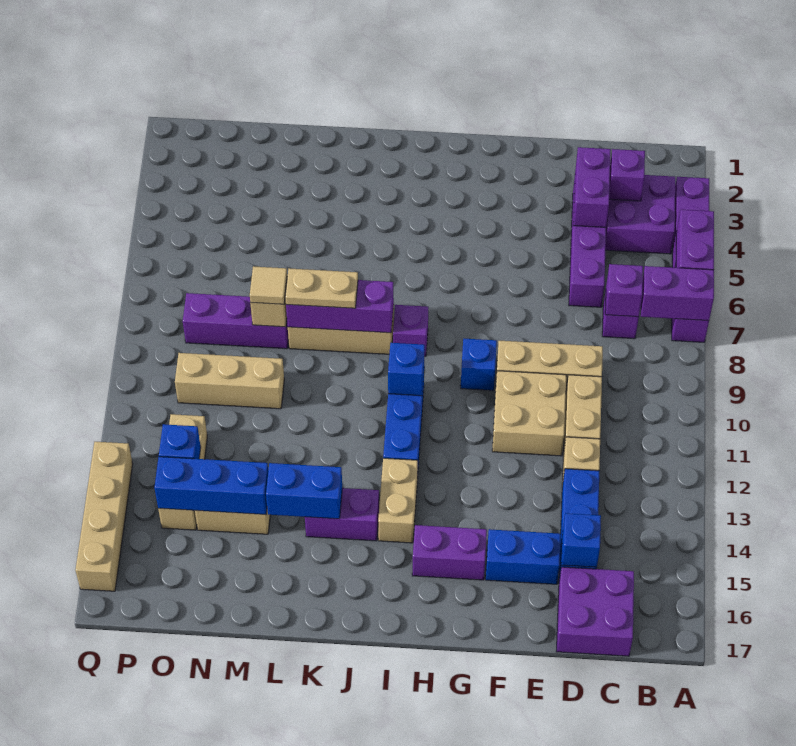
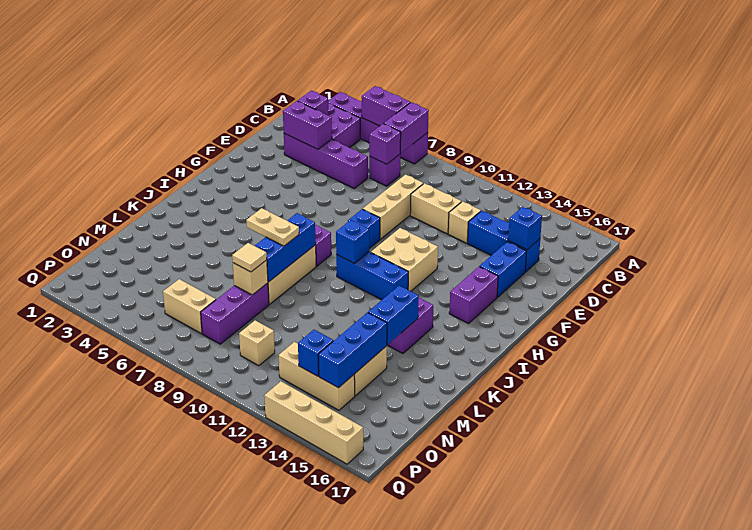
purple brick C16:D17 level 1 -> none
tan brick E10:F11 level 1 -> tan brick G11:H12 level 1
tan brick I13:I14 level 1 -> tan brick O6:O7 level 1
purple brick J8:L8 level 2 -> blue brick J8:L8 level 2
tan plate K8:L8 level 3 -> tan plate K7:K8 level 3
tan brick M10:O10 level 1 -> tan brick O10 level 1

